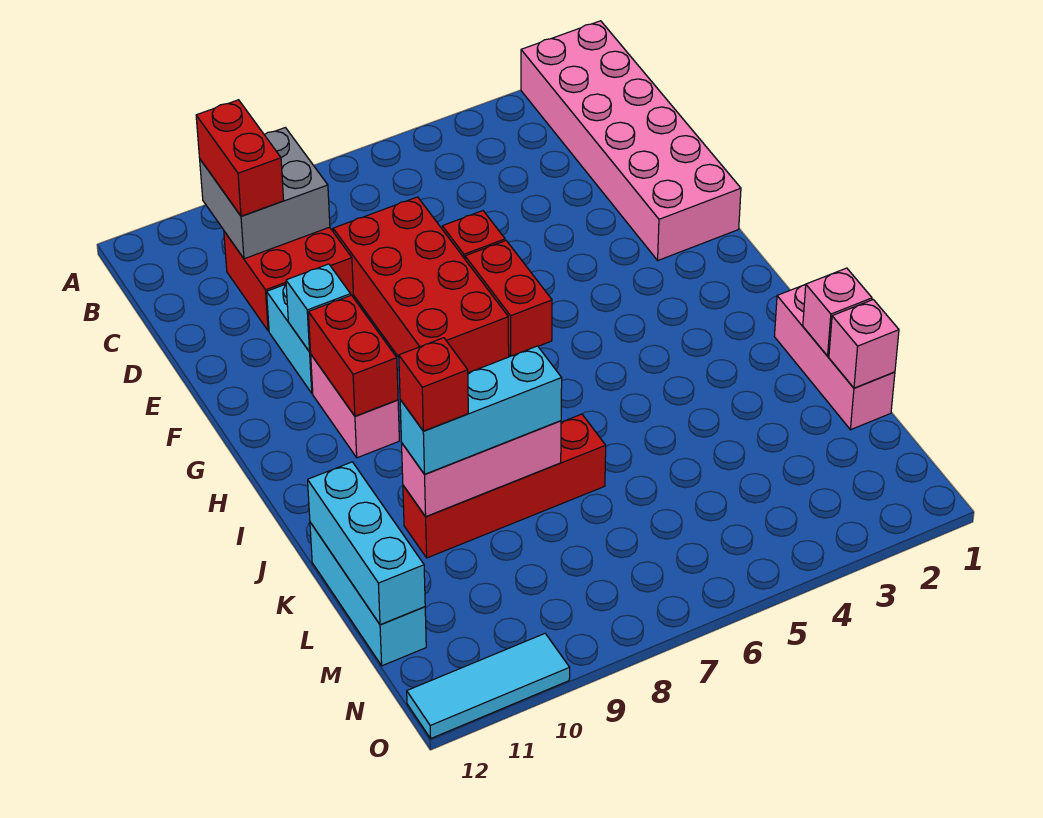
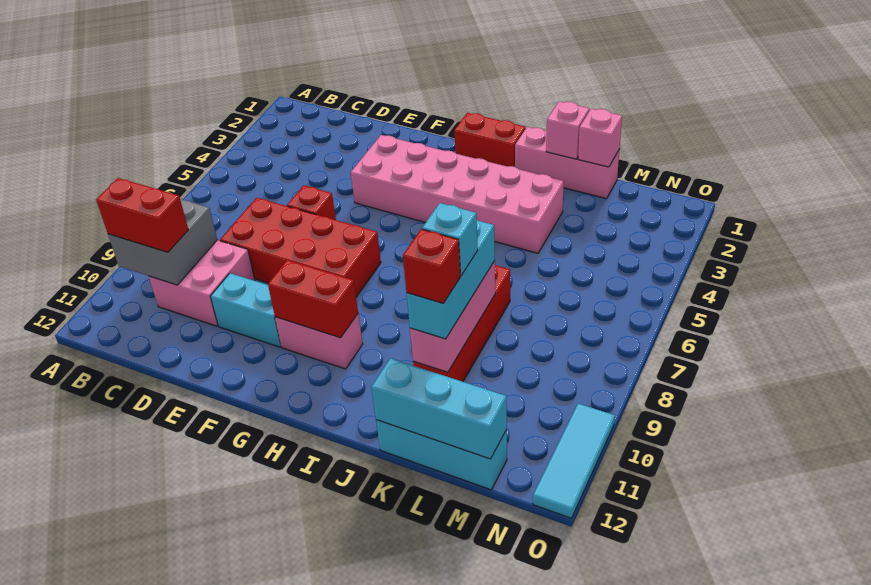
pink brick A1:F2 level 1 -> pink brick F3:K4 level 1
red brick C9:D10 level 1 -> pink brick C9:D10 level 1
red brick F6:G6 level 1 -> red brick H1:I1 level 1
cyan brick F10 level 2 -> cyan brick K9 level 4

